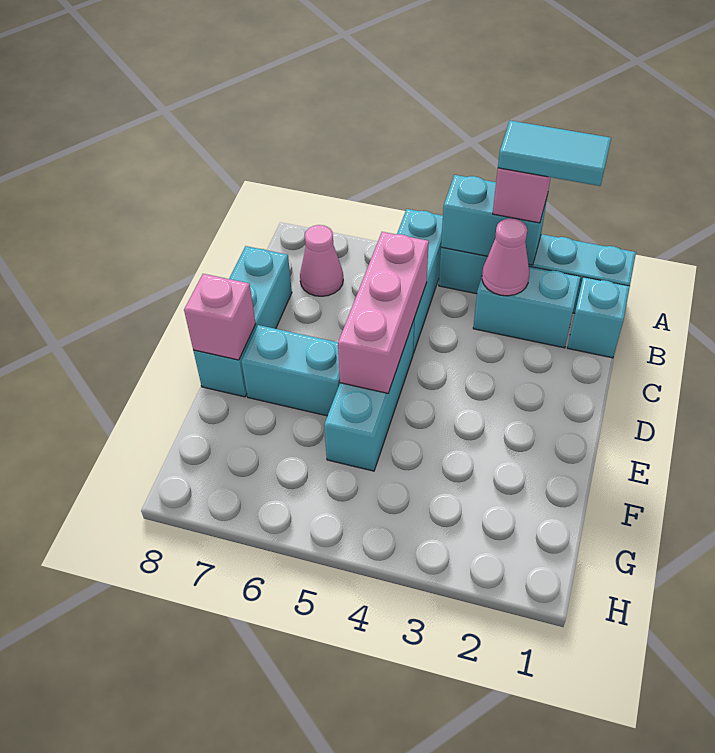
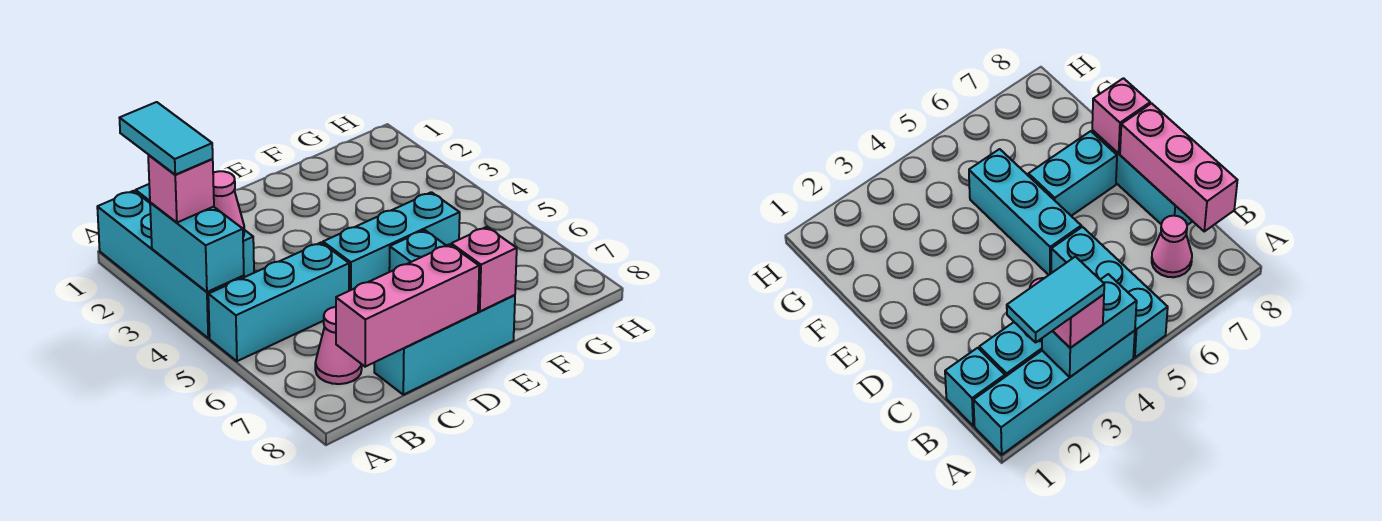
pink brick C5:E5 level 2 -> pink brick B8:D8 level 2

